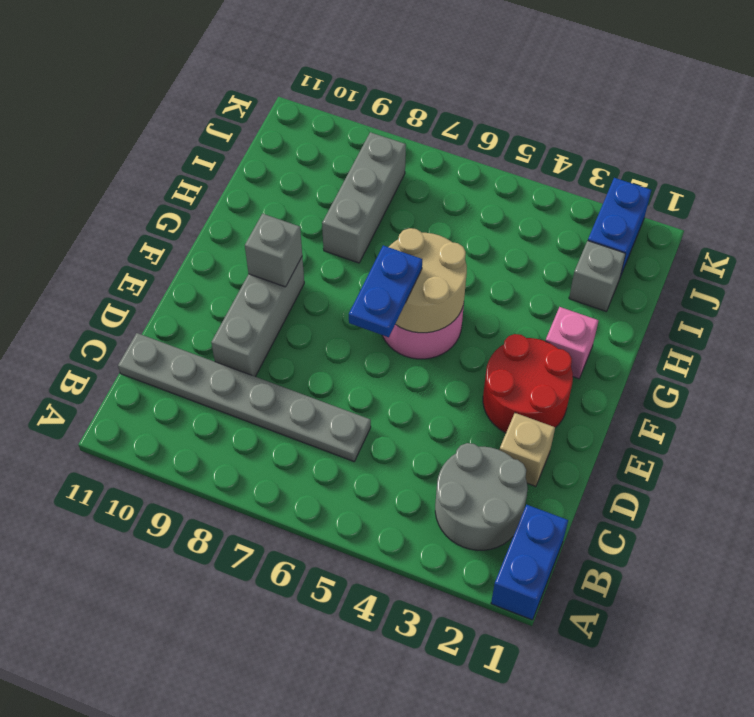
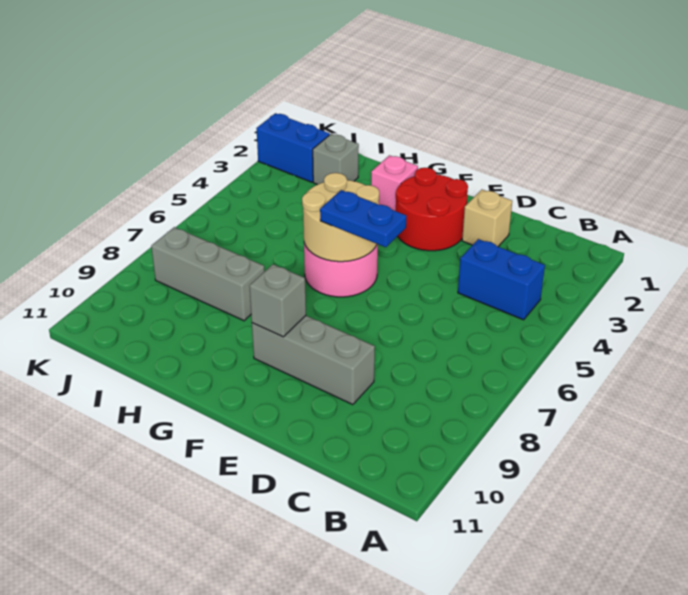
blue brick A1:B1 level 1 -> blue brick B4:C4 level 1
grey round brick B2:C3 level 1 -> none
grey plate C6:C11 level 1 -> none

